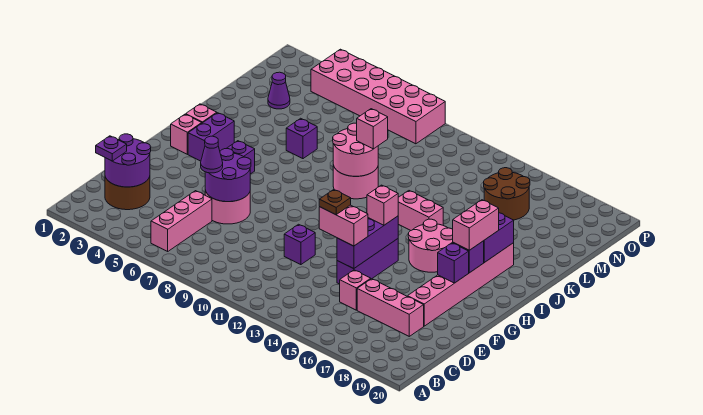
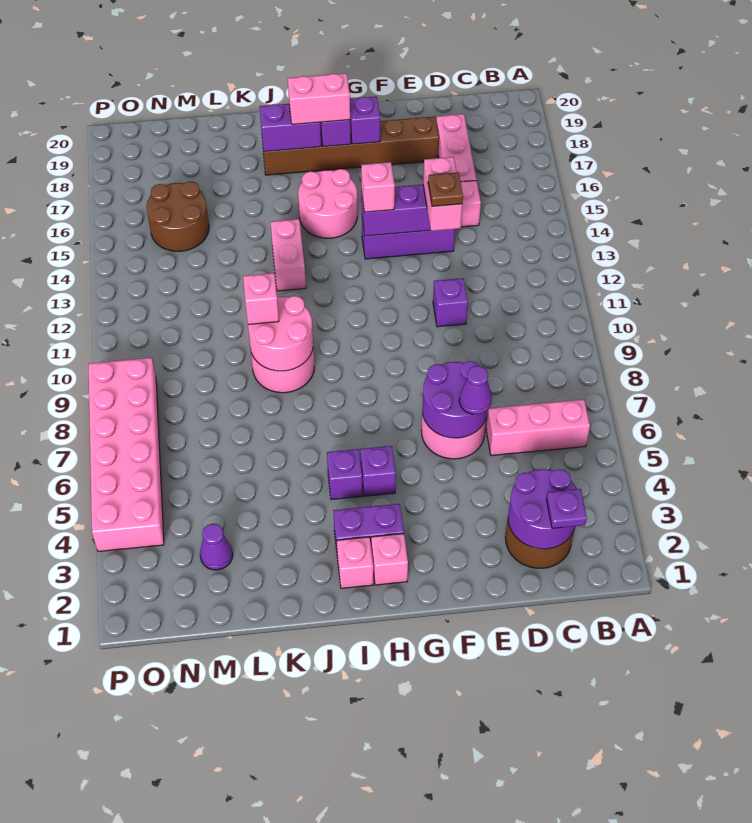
pink brick E18:J18 level 1 -> brown brick E18:J18 level 1
purple brick K6 level 1 -> purple brick I5 level 1

